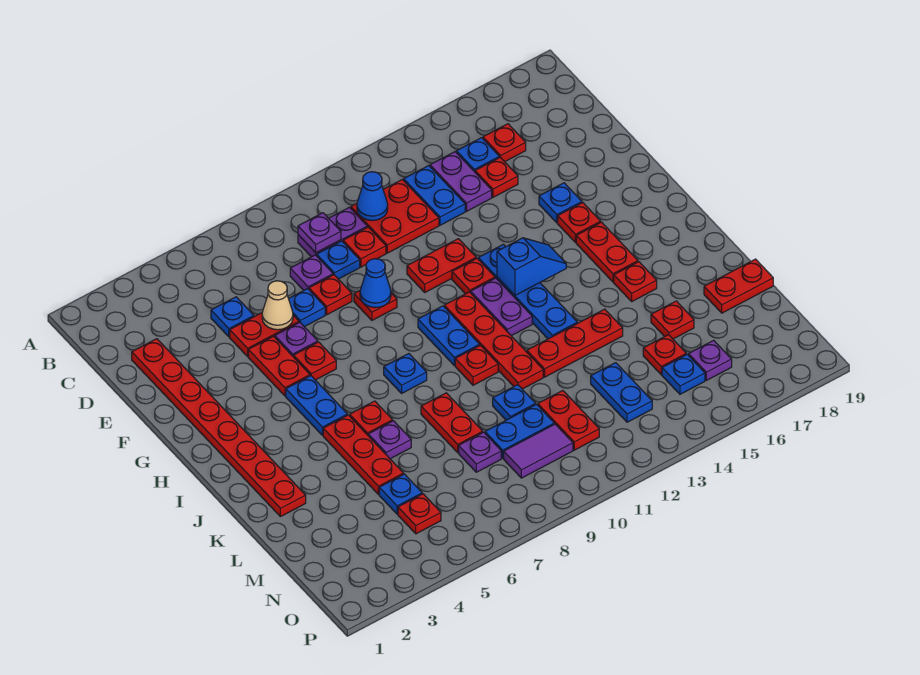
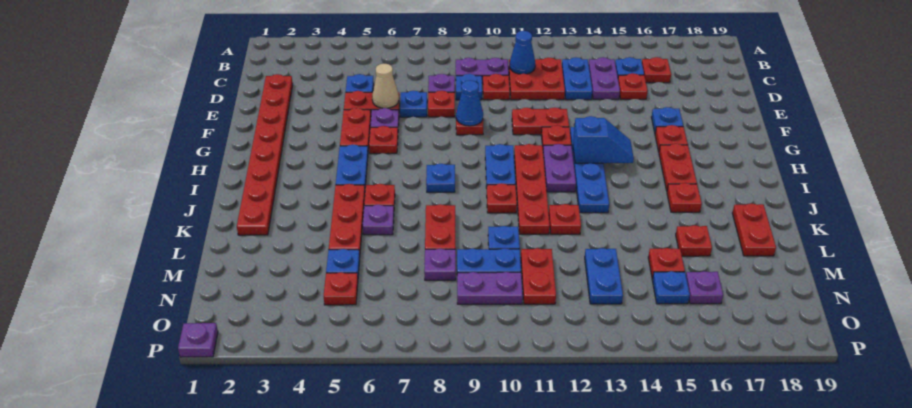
purple plate C9 level 2 -> purple plate P1 level 1
red plate K12:K14 level 1 -> red plate K12 level 1
red plate L18:L19 level 1 -> red plate K18:L18 level 1
purple tile N9:N10 level 1 -> purple plate N9:N10 level 1

